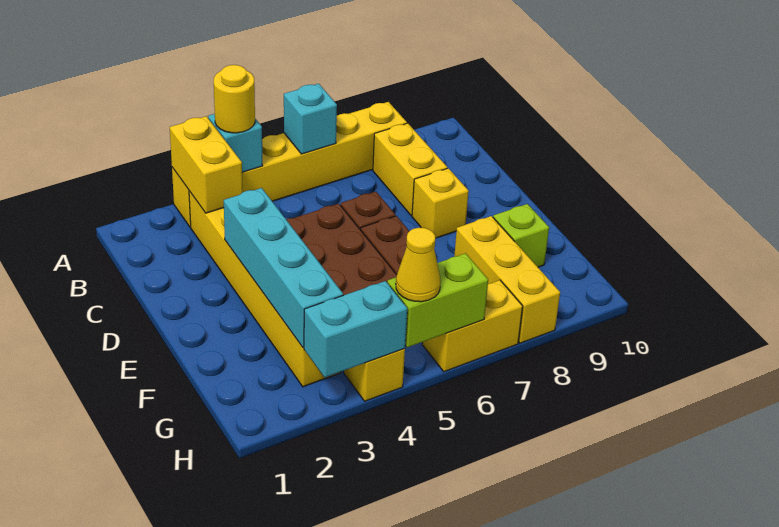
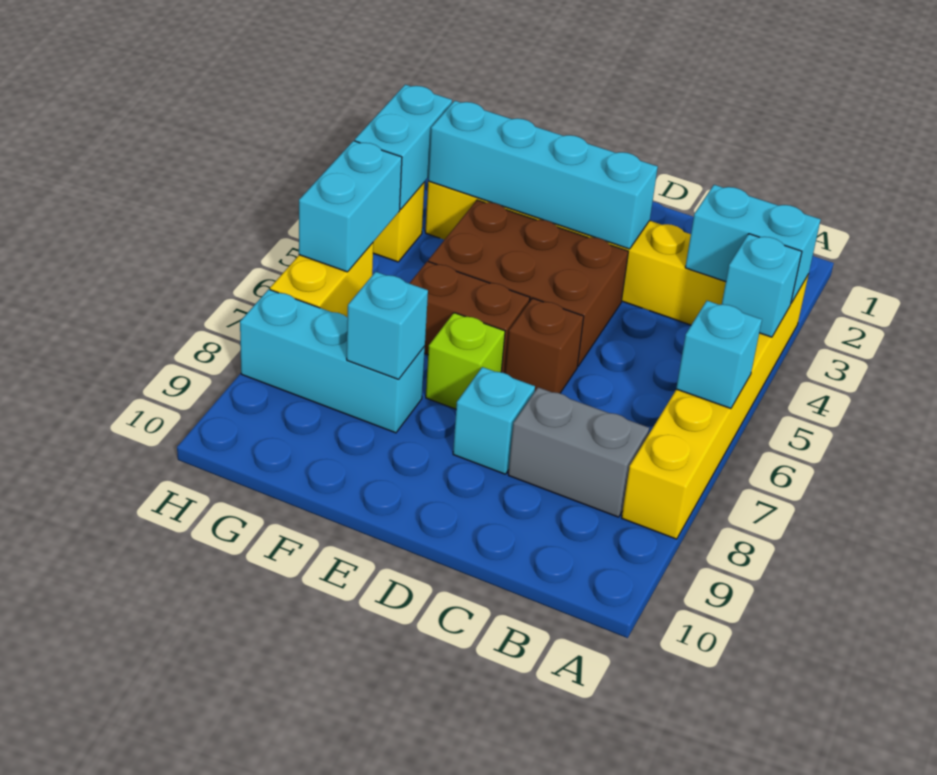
yellow brick A3:B3 level 2 -> cyan brick A3:B3 level 2
yellow round brick A4 level 3 -> none
yellow brick B8:C8 level 1 -> grey brick B8:C8 level 1
yellow brick D8 level 1 -> cyan brick D8 level 1
yellow brick F8:H8 level 1 -> cyan brick F8:H8 level 1
none -> cyan brick F8 level 2
lime brick F9 level 1 -> lime brick E7 level 1
lime brick H5:H6 level 2 -> cyan brick H5:H6 level 2
yellow cone H5 level 3 -> none

